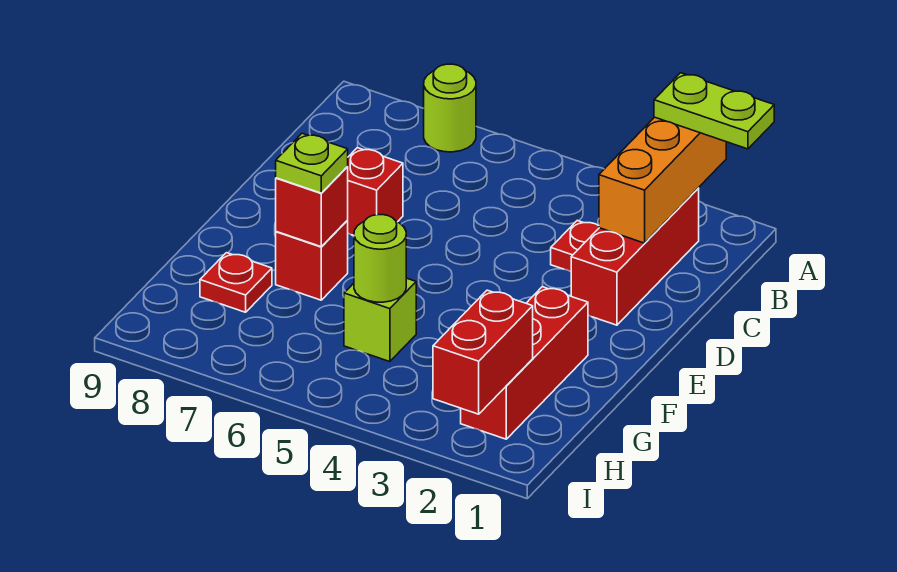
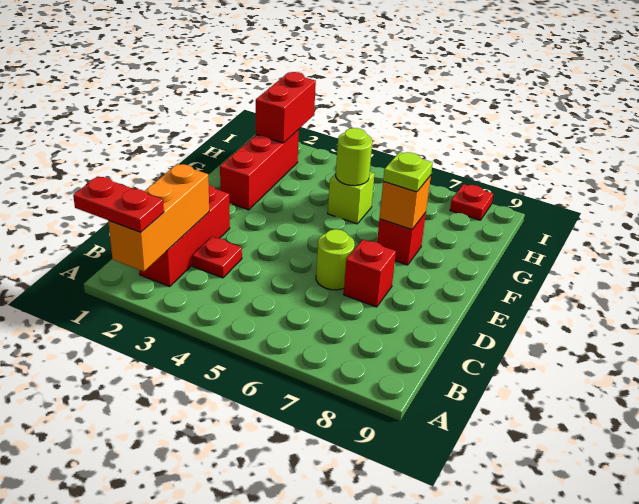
lime plate A1:A2 level 3 -> red plate A1:A2 level 3
lime round brick A7 level 1 -> lime round brick D6 level 1
red brick F7 level 2 -> orange brick F7 level 2
red plate G8 level 1 -> red plate I8 level 1

